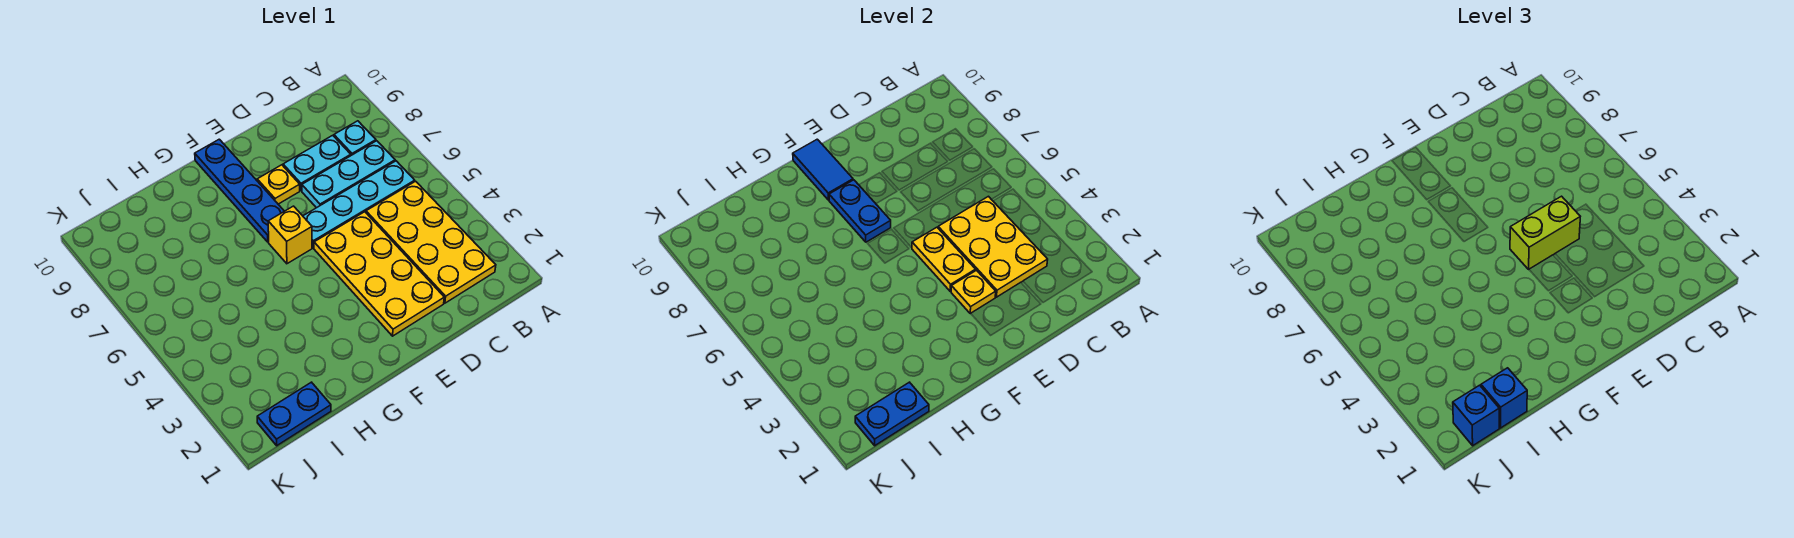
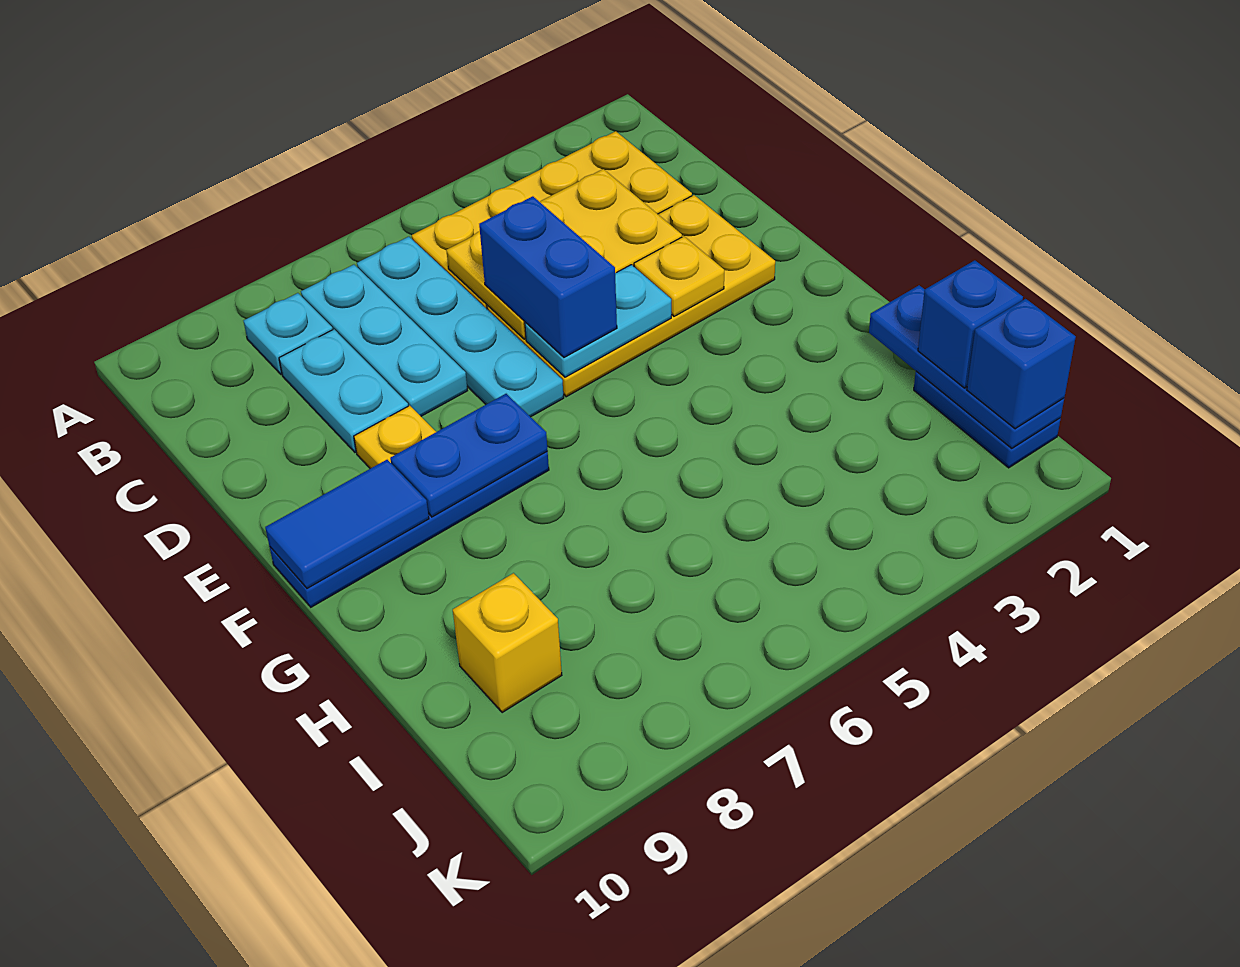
lime brick D5:E5 level 3 -> blue brick D5:E5 level 3
yellow plate E4:E5 level 2 -> cyan plate E4:E5 level 2
yellow brick F6 level 1 -> yellow brick I9 level 1
blue plate I1:J1 level 2 -> blue plate H1:J1 level 2

